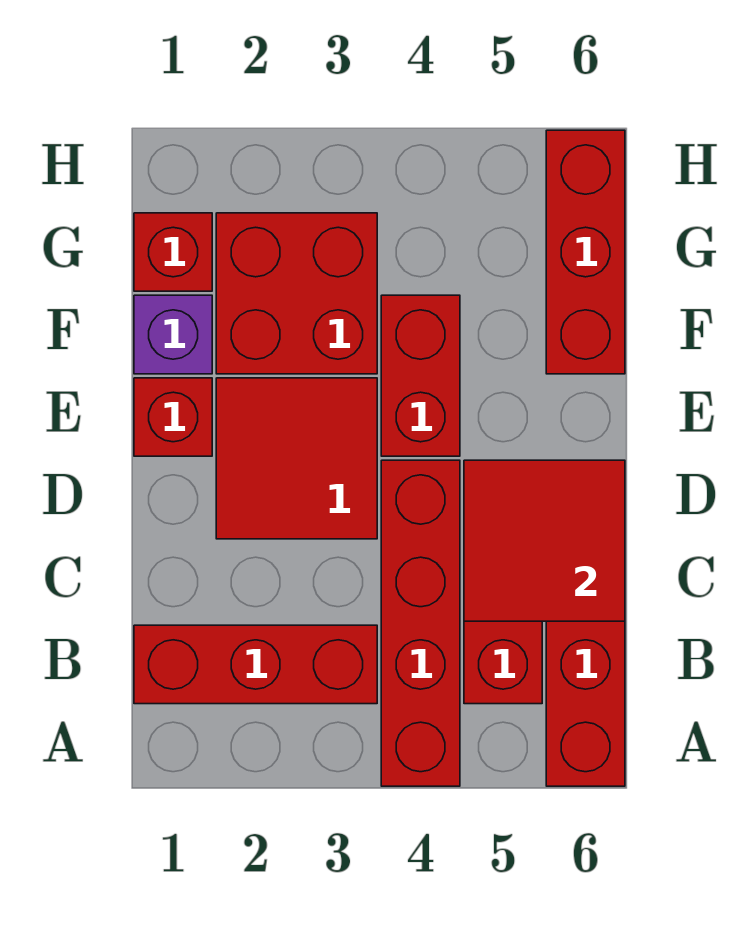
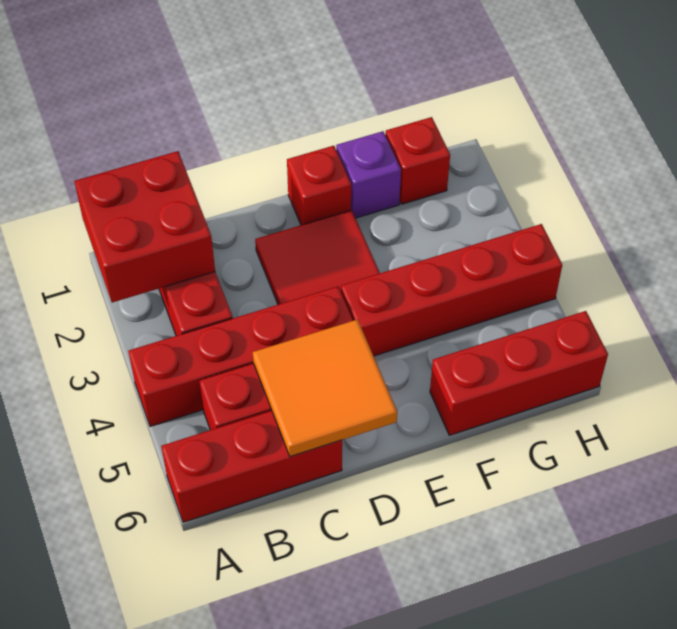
red tile C5:D6 level 2 -> orange tile C5:D6 level 2
red brick E4:F4 level 1 -> red brick E4:H4 level 1
red brick F2:G3 level 1 -> red brick A1:B2 level 2

